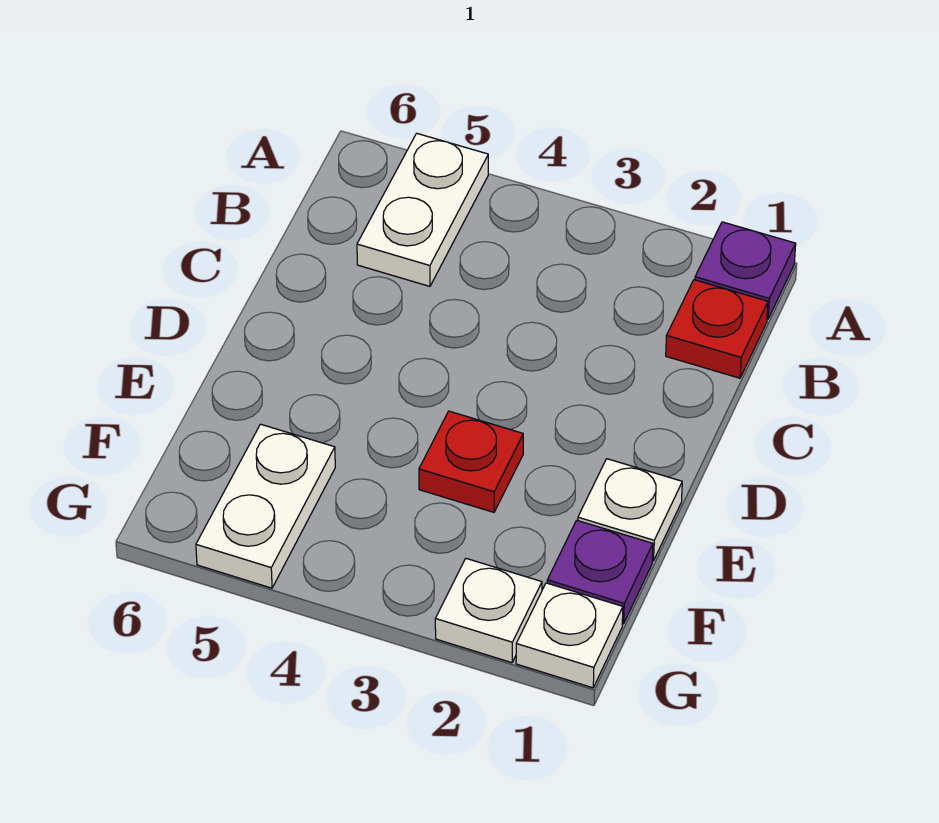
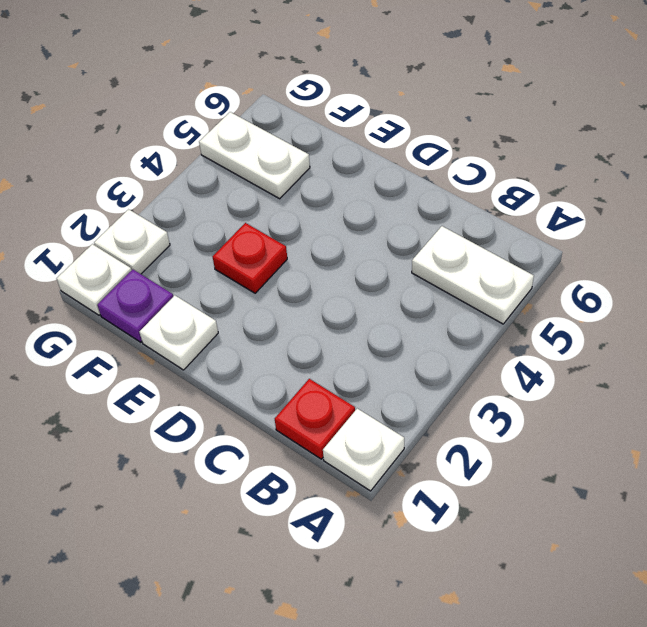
purple plate A1 level 1 -> white plate A1 level 1

